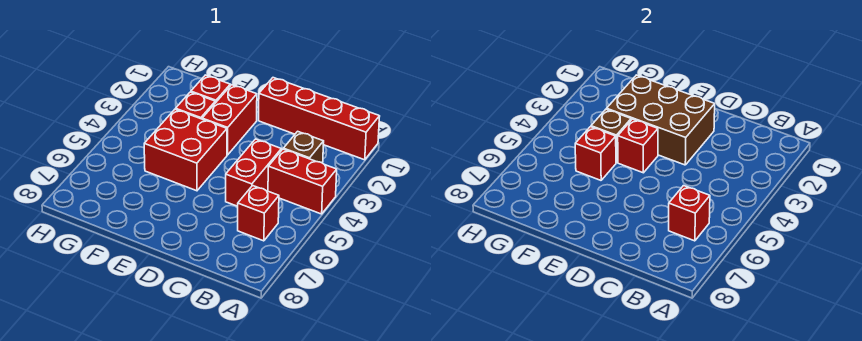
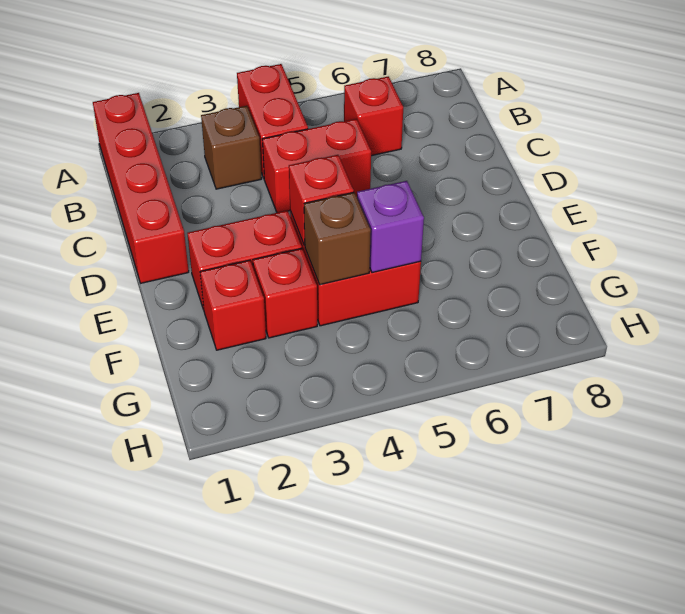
red brick B6 level 2 -> none
brown brick D2:F3 level 2 -> none
red brick F5 level 2 -> purple brick F5 level 2

